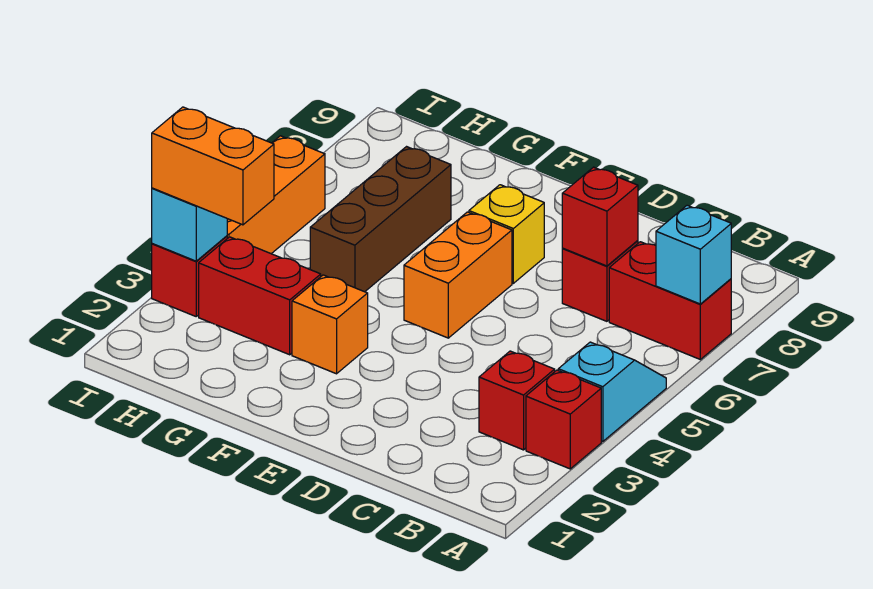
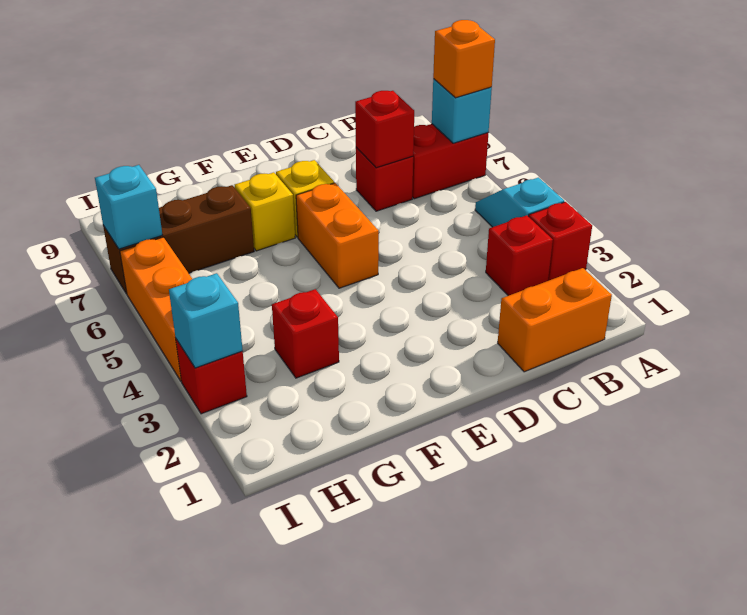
orange brick F3 level 1 -> orange brick A7 level 3
none -> yellow brick F7 level 1
red brick G3:H3 level 1 -> red brick G3 level 1
brown brick G5:G7 level 1 -> brown brick G7:I7 level 1
orange brick H3:I3 level 3 -> orange brick B1:C1 level 1
none -> cyan brick I7 level 2

